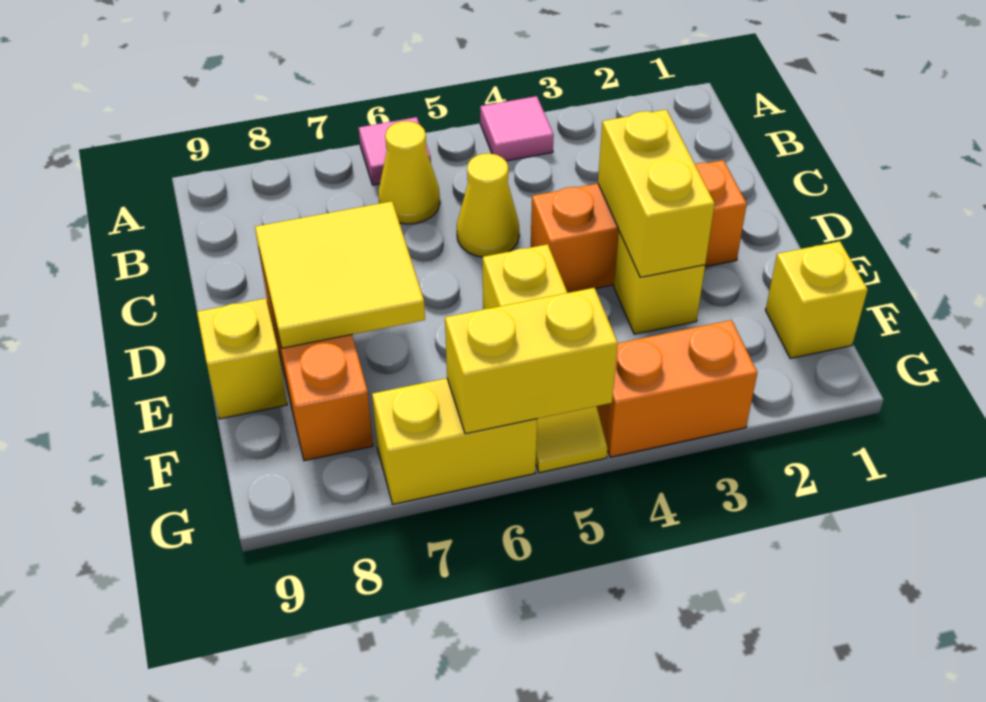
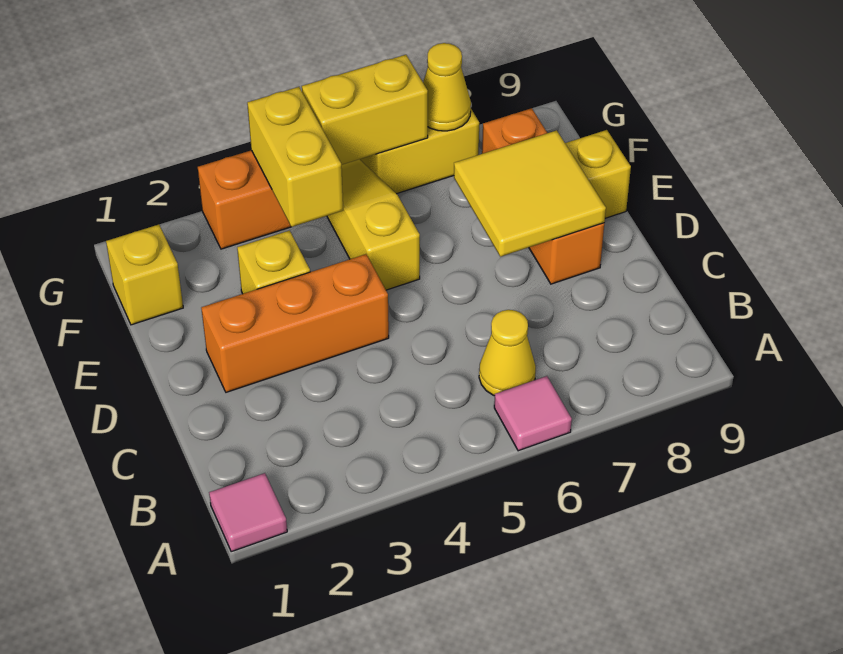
pink tile A4 level 1 -> pink tile A1 level 1
yellow cone C5 level 1 -> yellow cone G7 level 2
yellow brick D3:E3 level 2 -> yellow brick F4:G4 level 2

